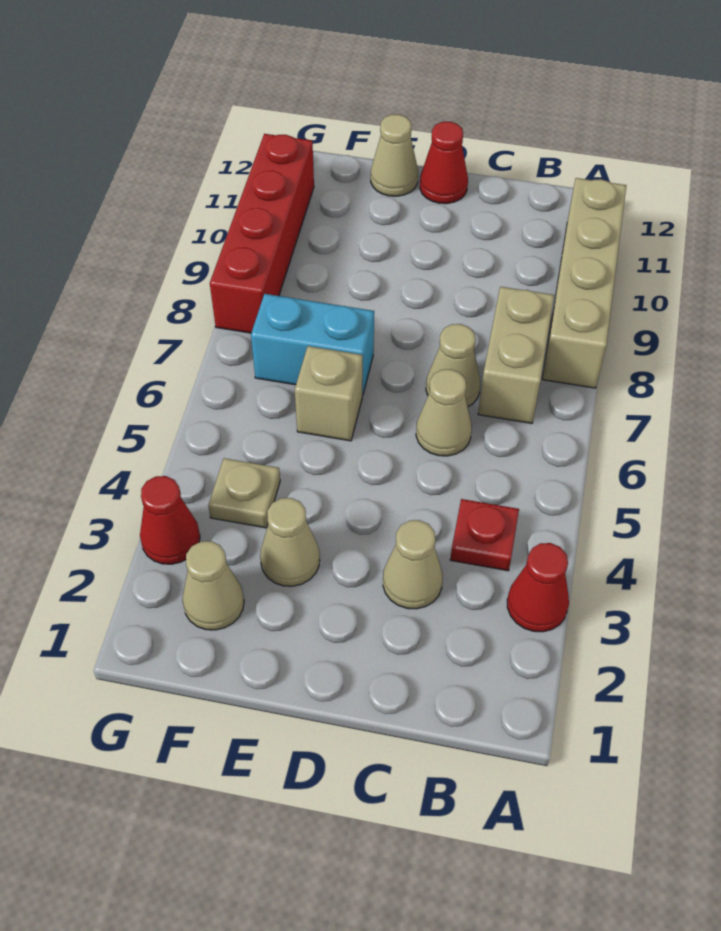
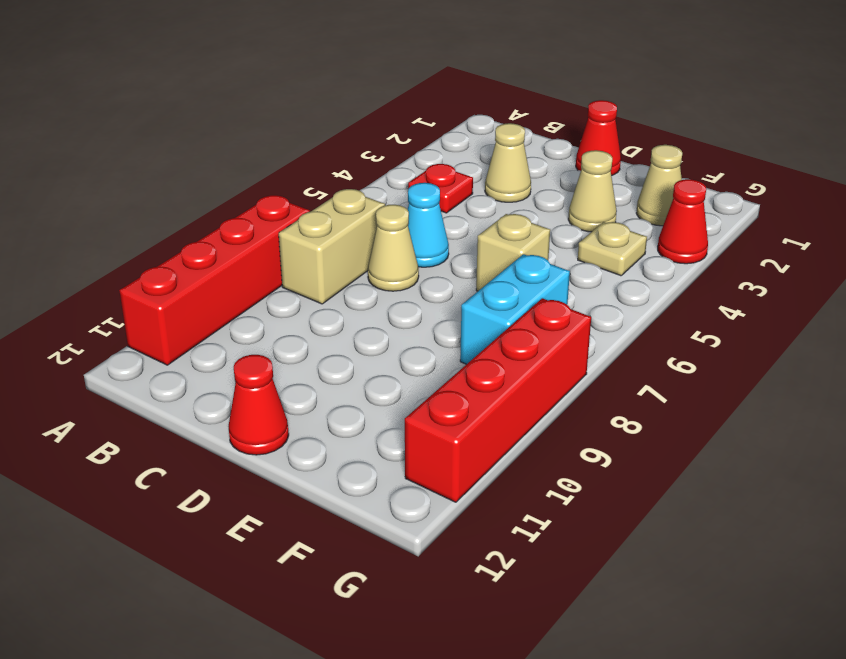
red cone A3 level 1 -> red cone D1 level 1
tan brick A8:A11 level 1 -> red brick A8:A11 level 1
tan cone C6 level 1 -> cyan cone C6 level 1
cyan brick E7:F7 level 1 -> cyan brick F7:F8 level 1
tan cone E12 level 1 -> none

